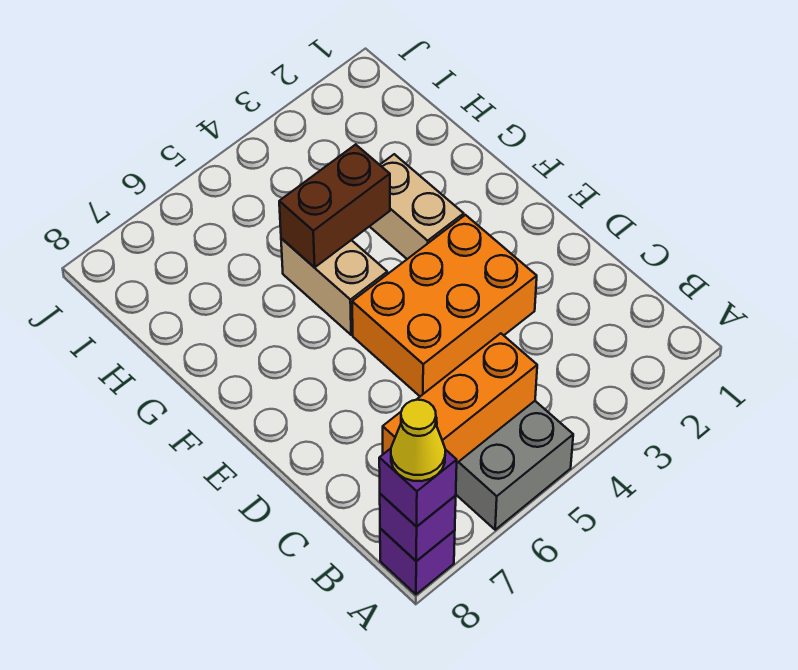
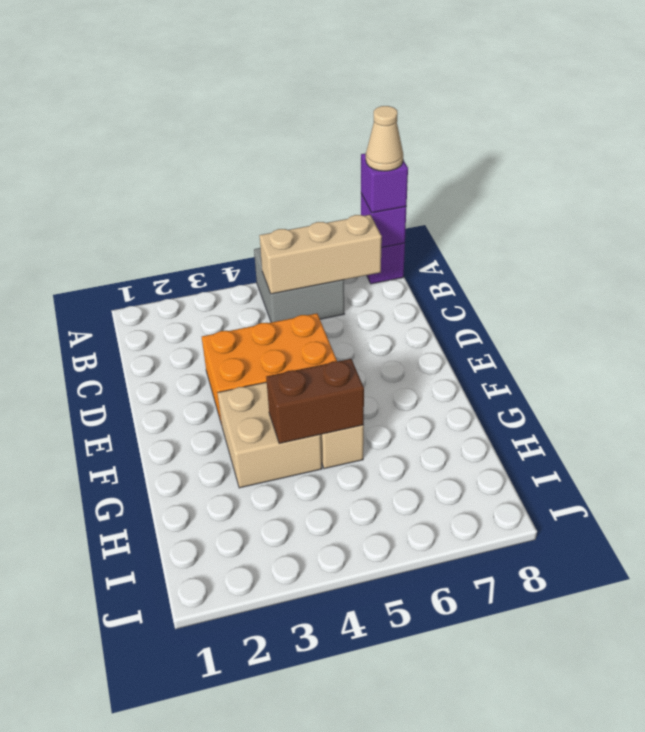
yellow cone A8 level 4 -> tan cone A8 level 4
orange brick B5:B7 level 2 -> tan brick B5:B7 level 2
tan brick F3:G3 level 1 -> tan brick F3:G4 level 1

